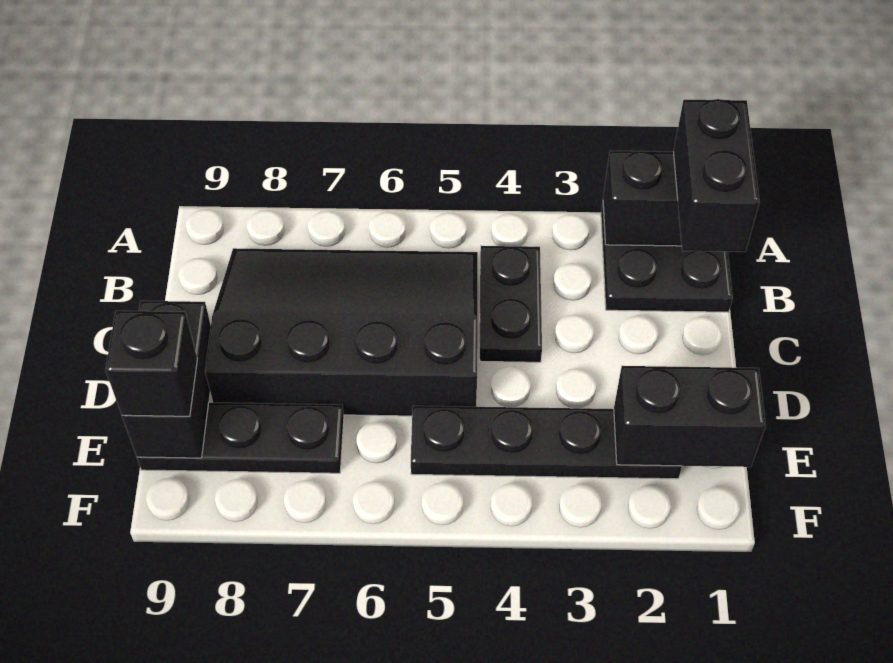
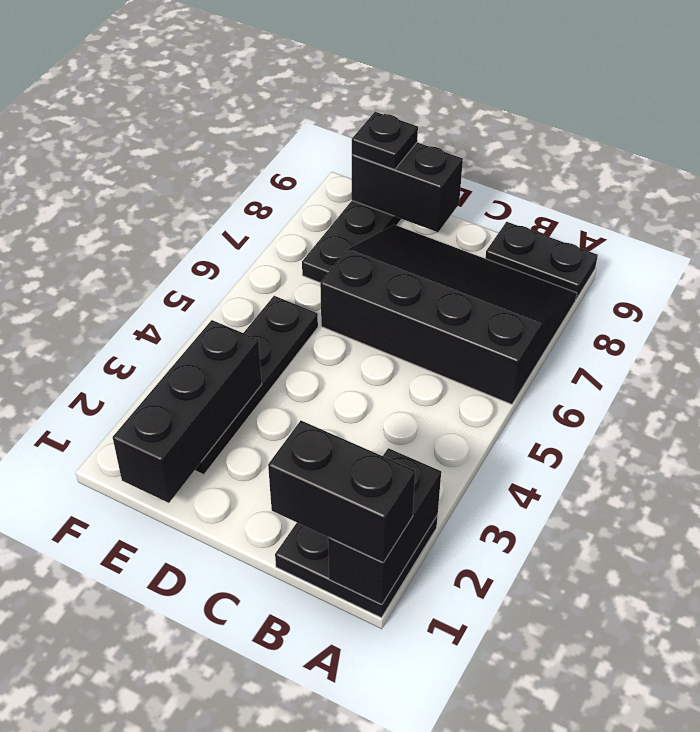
black plate B4:C4 level 1 -> black plate A9:B9 level 1
black slope B5:D8 level 1 top D -> black slope A6:D8 level 1 top 6
black brick E1:E2 level 2 -> black brick E1:E3 level 2
black brick E9 level 3 -> black plate E9 level 3

